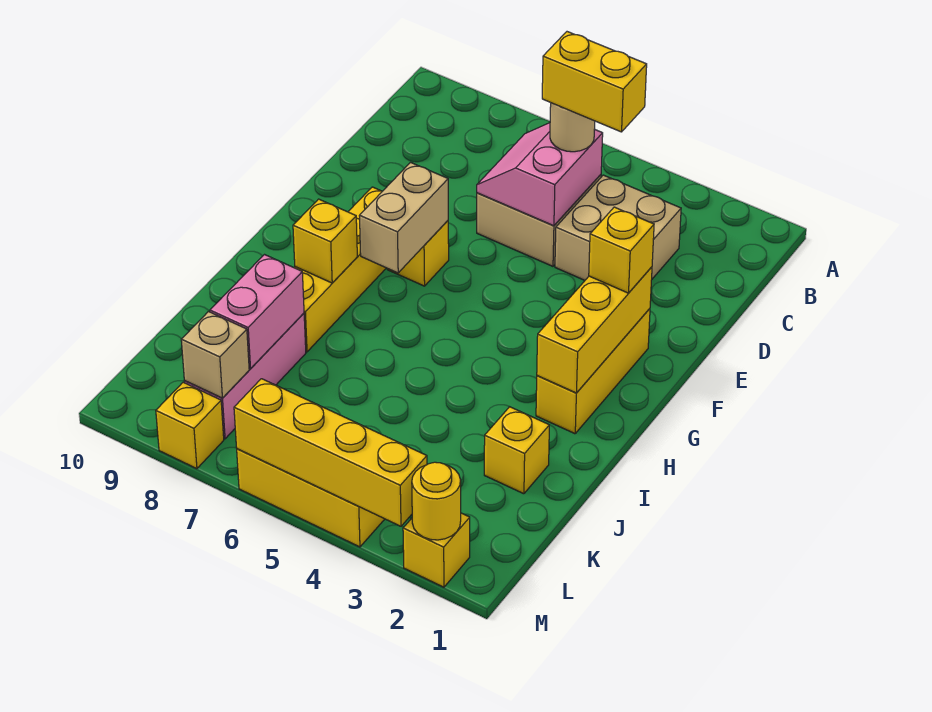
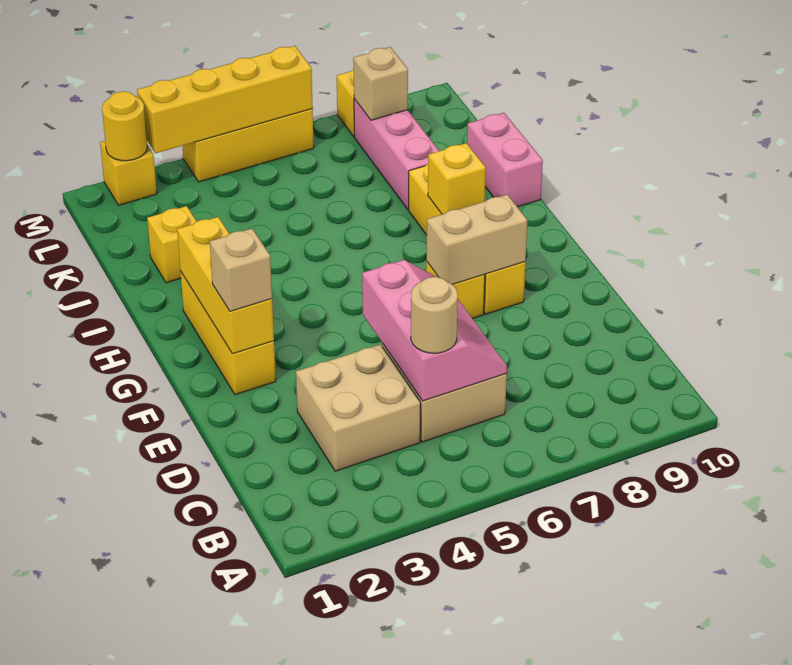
yellow brick C4:C5 level 4 -> none
pink slope C5:D6 level 2 top 5 -> pink slope C5:E6 level 2 top 5
yellow brick F2 level 3 -> tan brick F2 level 3
tan brick F7:G7 level 2 -> tan brick F7:F8 level 2
pink brick J8:K8 level 2 -> pink brick I10:J10 level 1

